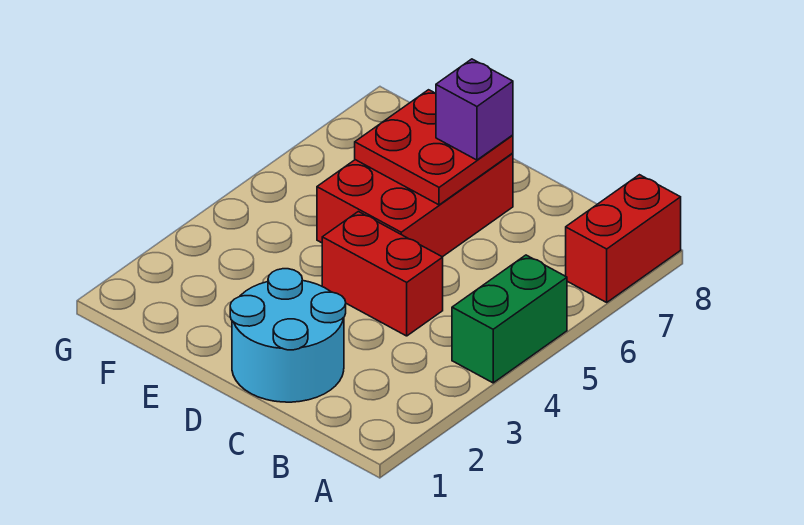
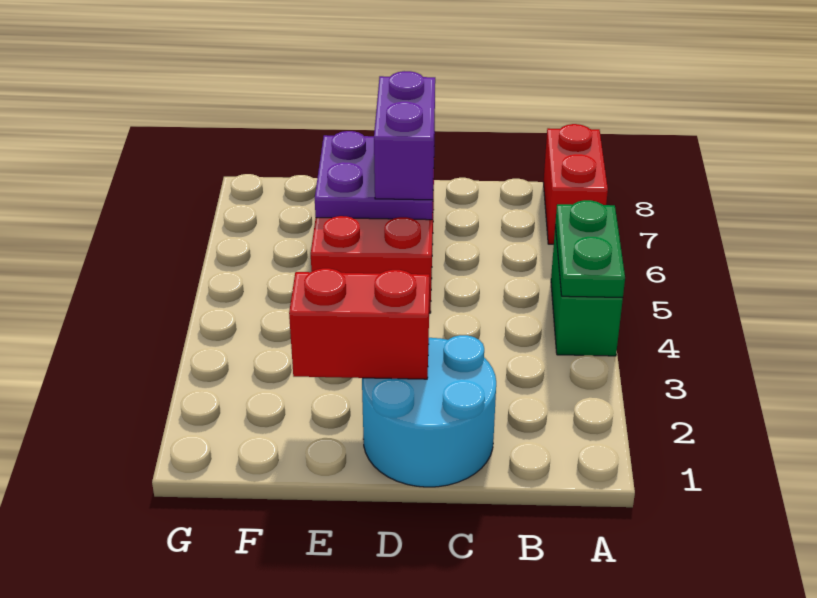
none -> green plate A4:A5 level 2
red brick C4:D4 level 1 -> red brick D2:E2 level 2
red plate D6:E7 level 2 -> purple plate D6:E7 level 2
purple brick D7 level 3 -> purple brick D6:D7 level 3

